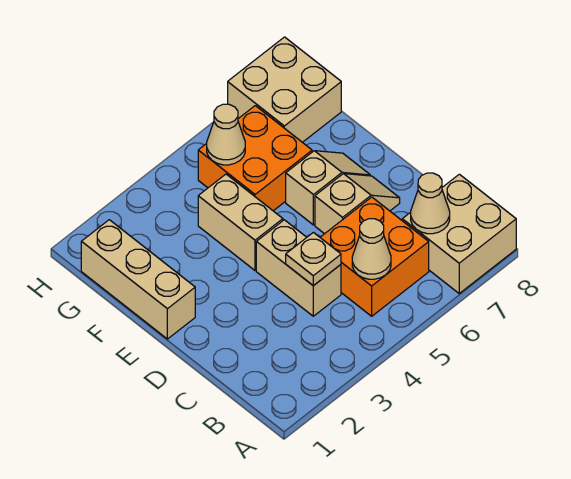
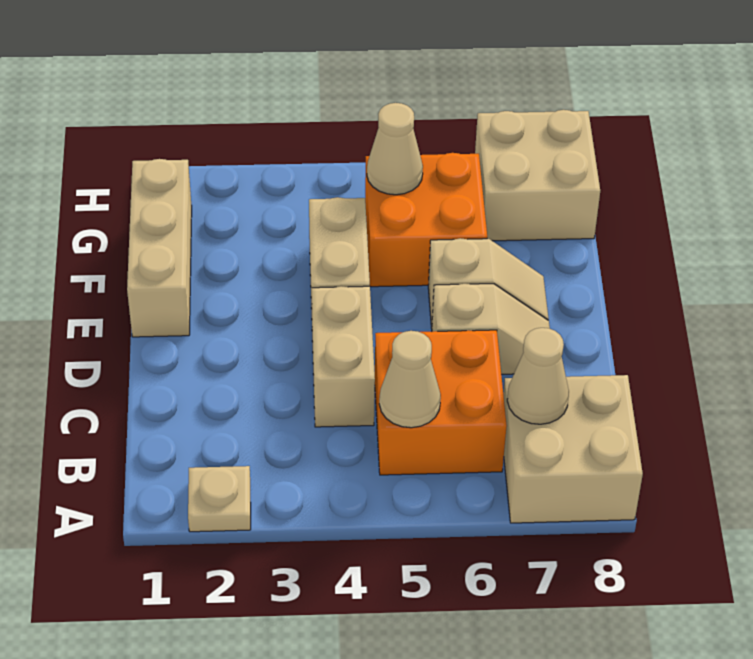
tan plate C4 level 2 -> tan plate A2 level 1

